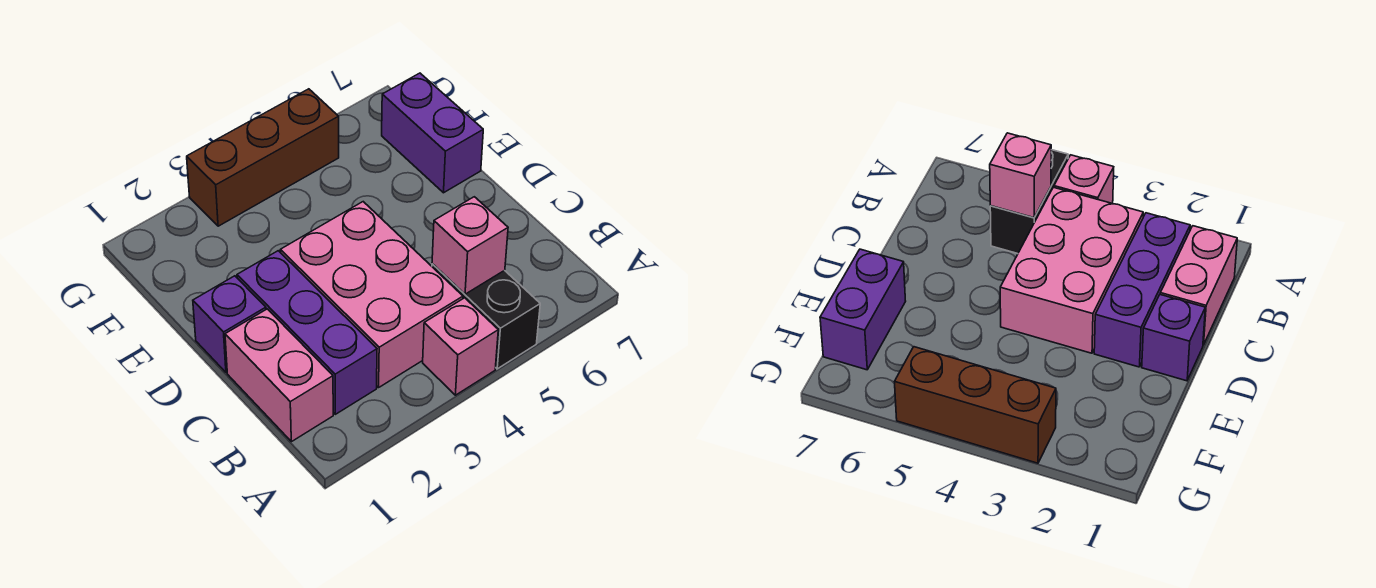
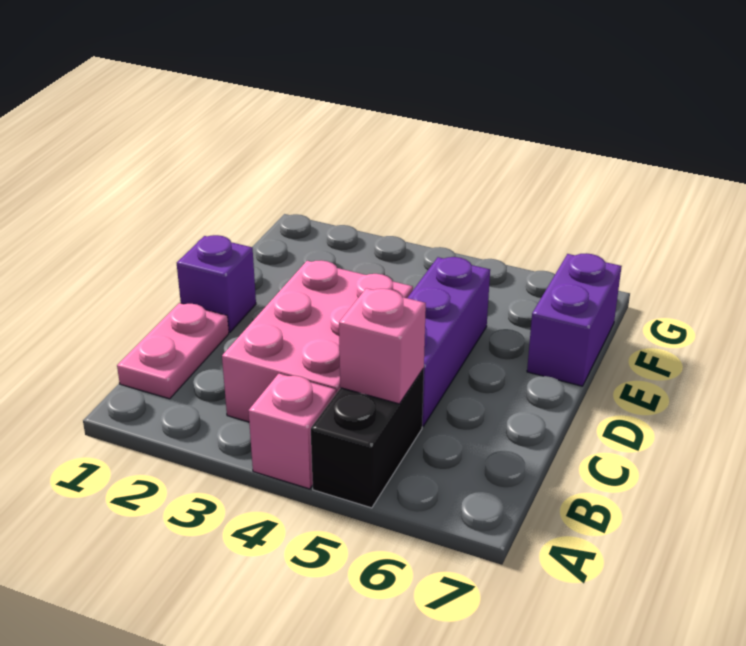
pink brick B1:C1 level 1 -> pink plate B1:C1 level 1
purple brick B2:D2 level 1 -> purple brick C5:E5 level 1
brown brick G3:G5 level 1 -> none

